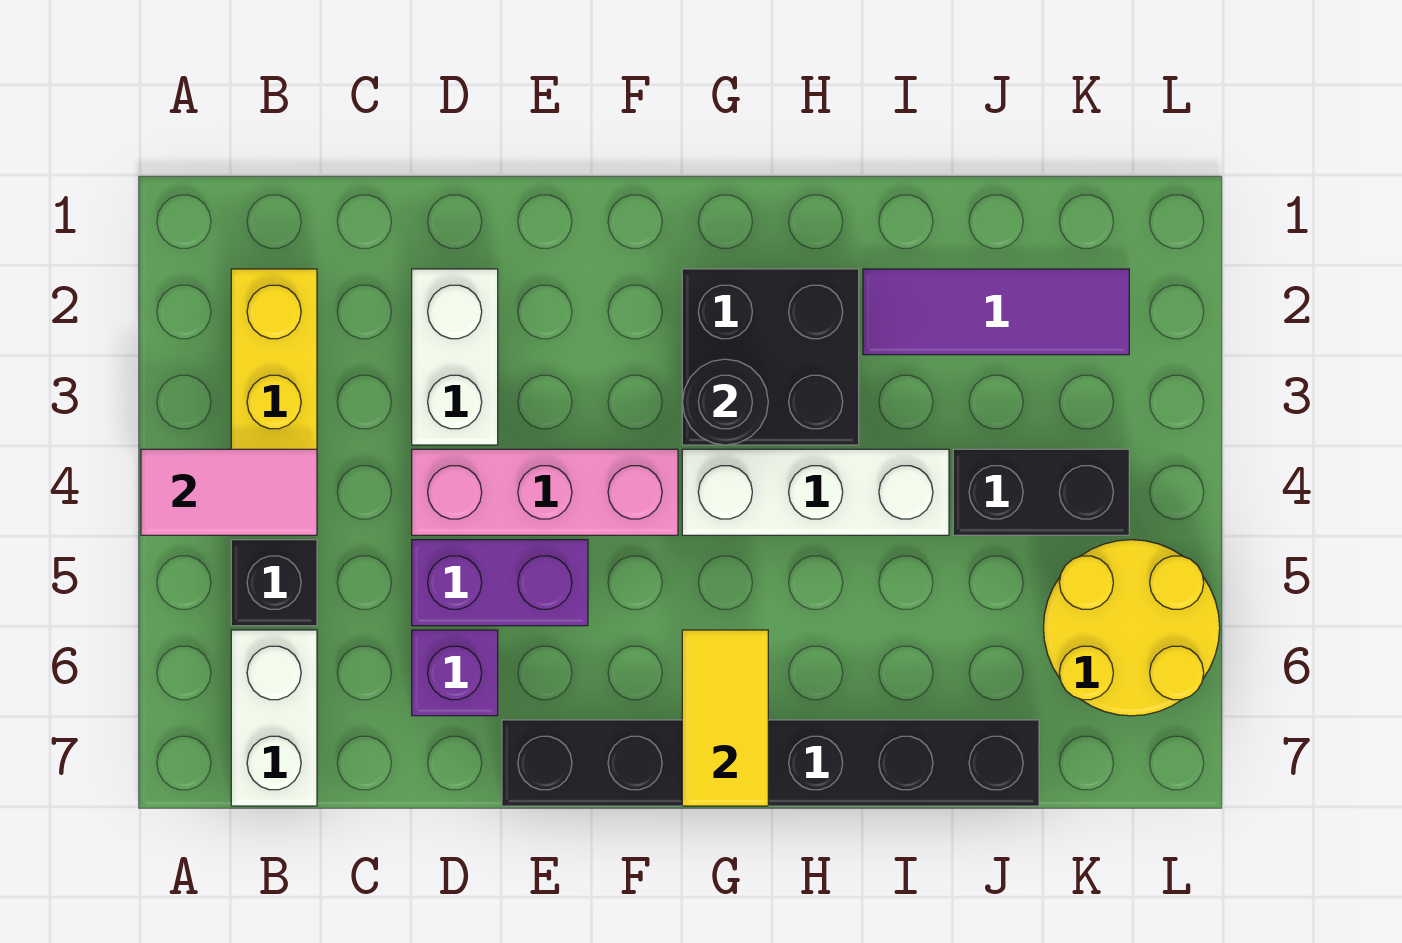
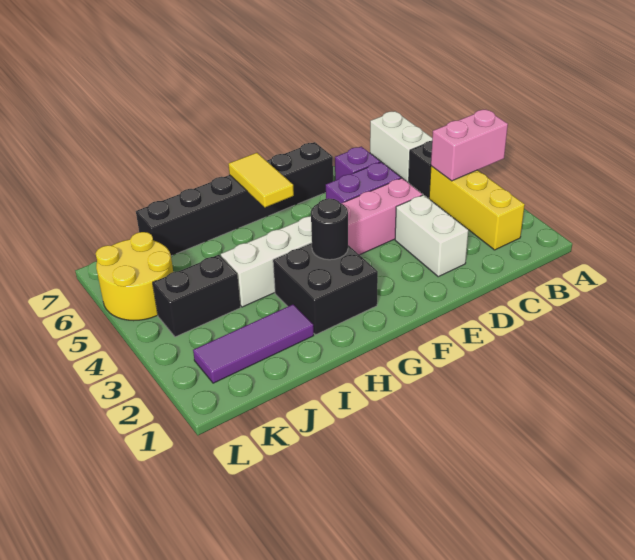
pink tile A4:B4 level 2 -> pink brick A4:B4 level 2

